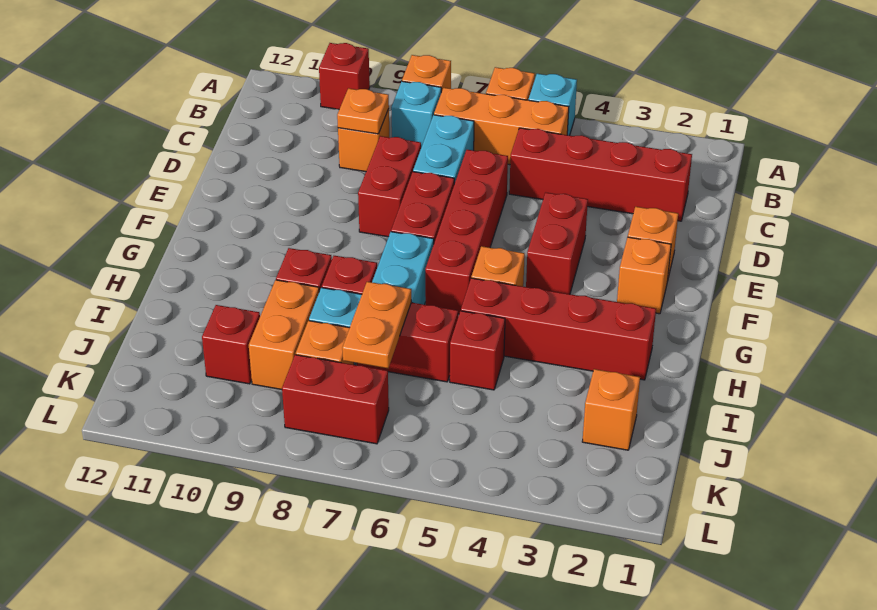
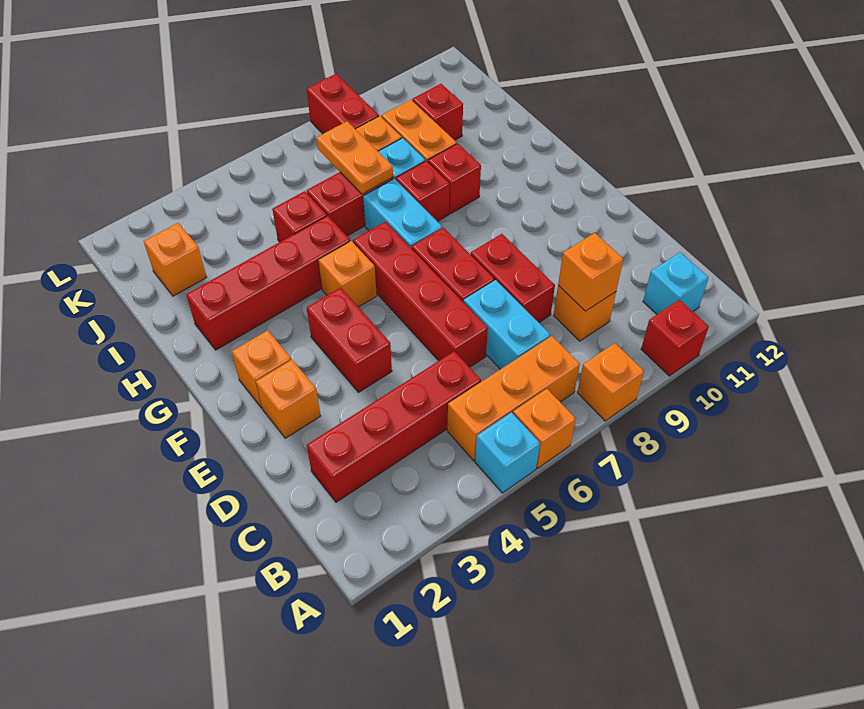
cyan brick B8 level 1 -> cyan brick B11 level 1
orange plate C9 level 2 -> orange brick C9 level 2
red brick K7:K8 level 1 -> red brick K8:L8 level 1

